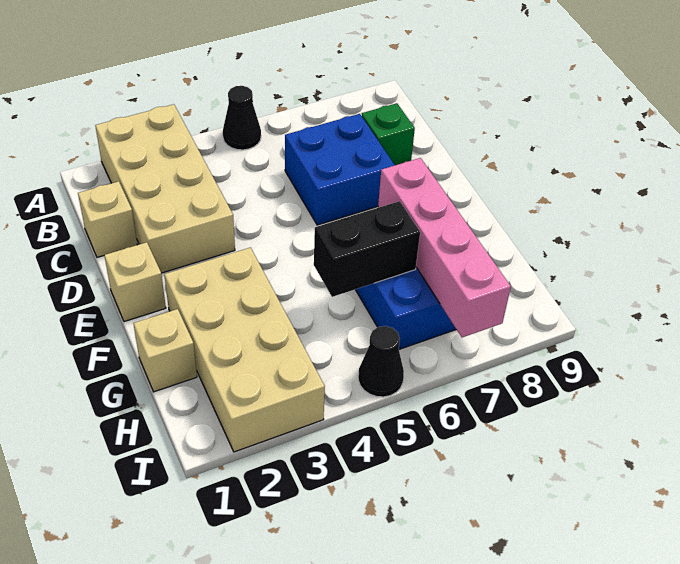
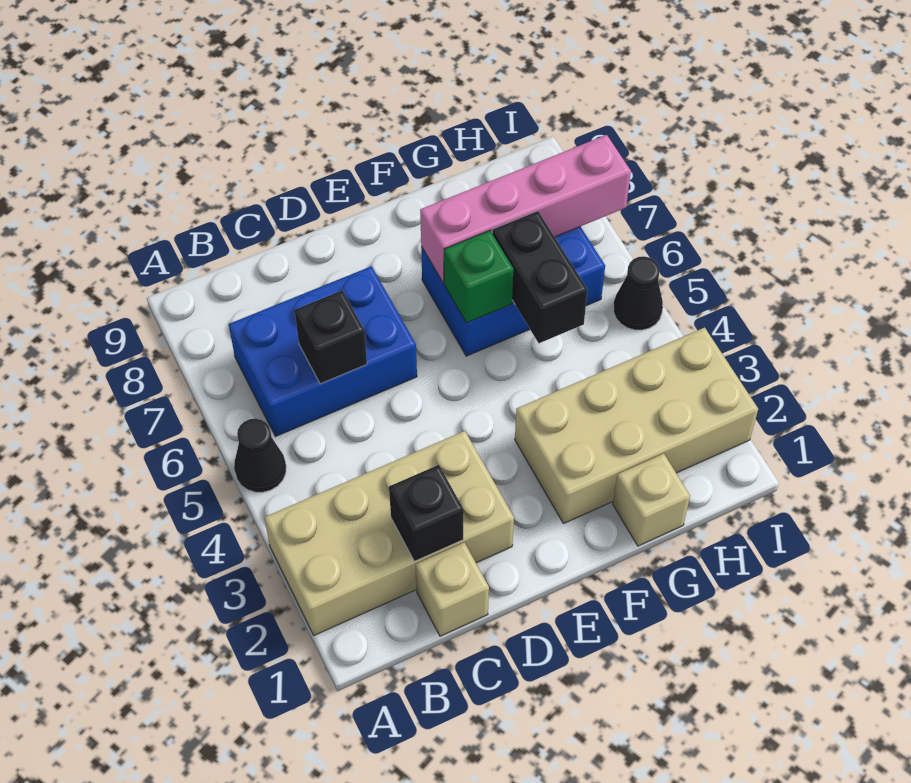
none -> black brick C2 level 2
blue brick C6:D7 level 1 -> blue brick B6:D7 level 1
none -> black brick C6 level 2
green brick C8 level 1 -> green brick F6 level 2
tan brick E1 level 1 -> none

